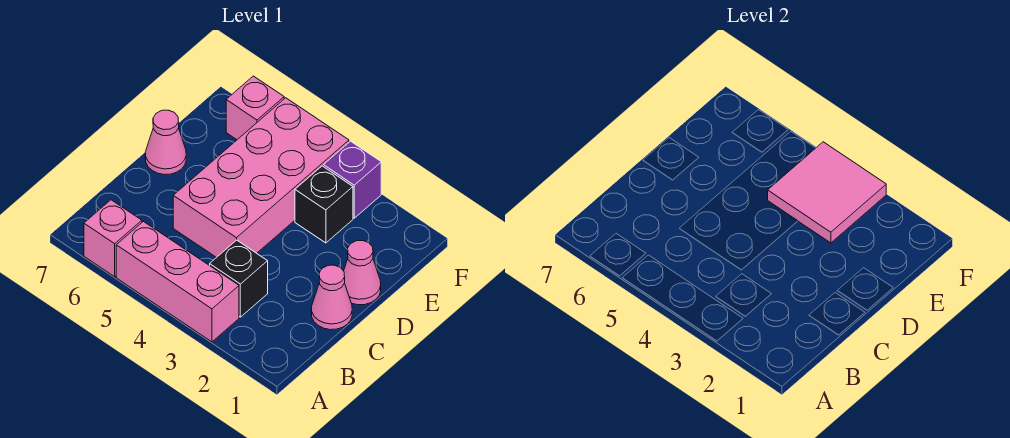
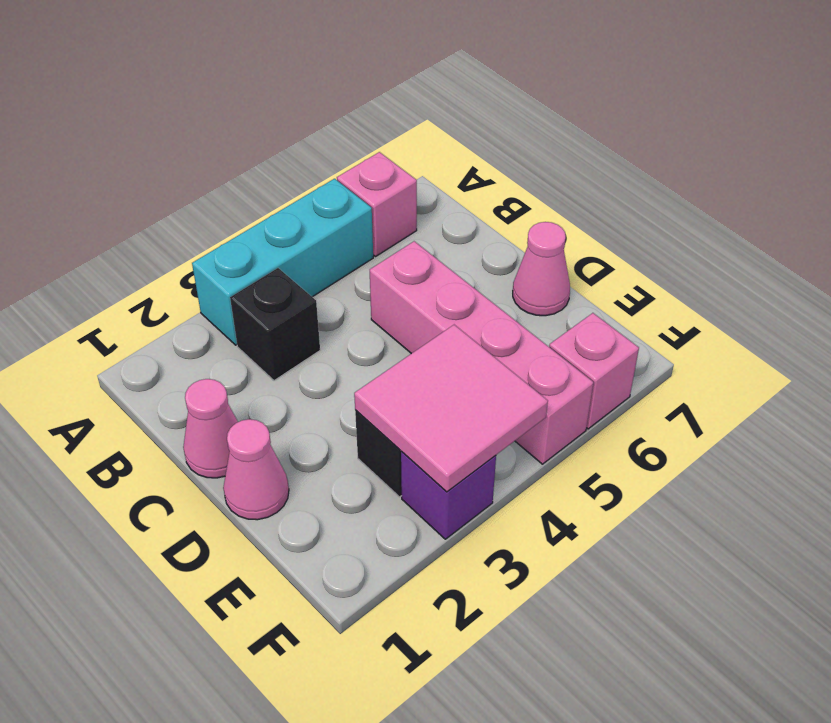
pink brick A3:A5 level 1 -> cyan brick A3:A5 level 1
pink brick C4:F5 level 1 -> pink brick C5:F5 level 1

